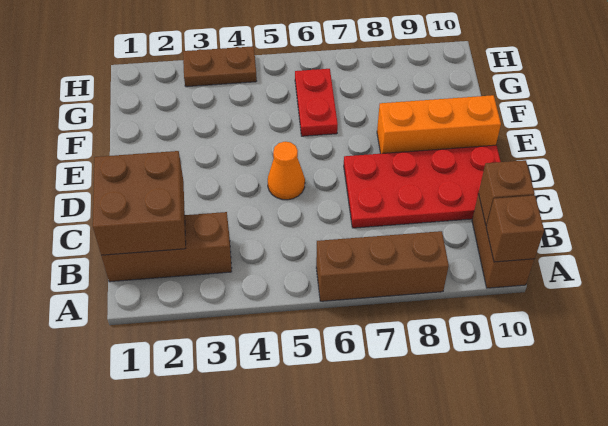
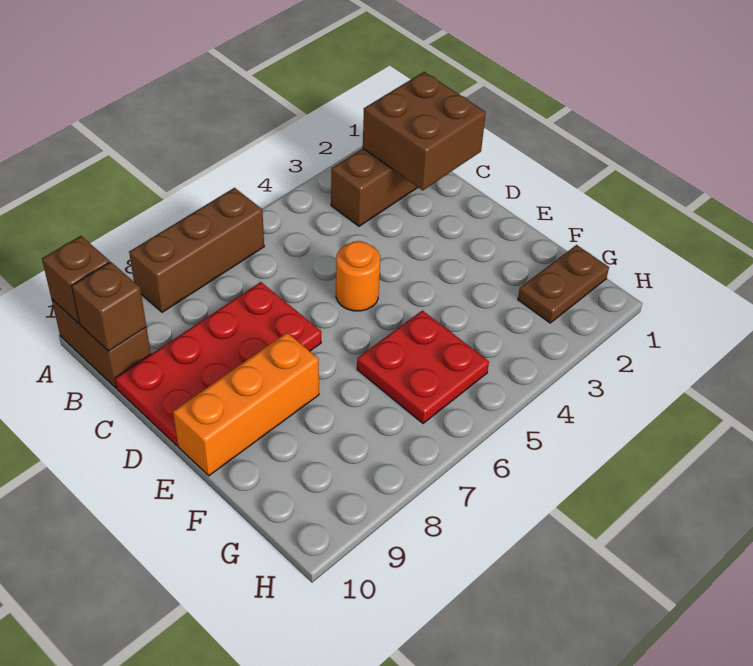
orange cone D5 level 1 -> orange round brick D5 level 1
red plate F6:G6 level 1 -> red plate F5:G6 level 1
brown plate H3:H4 level 1 -> brown plate G1:G2 level 1

